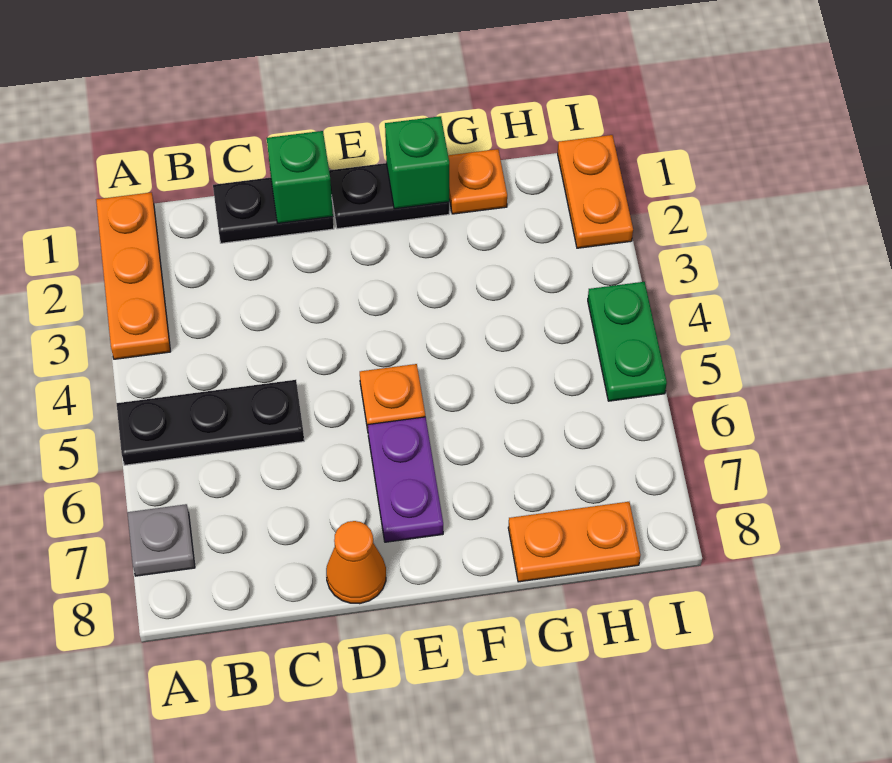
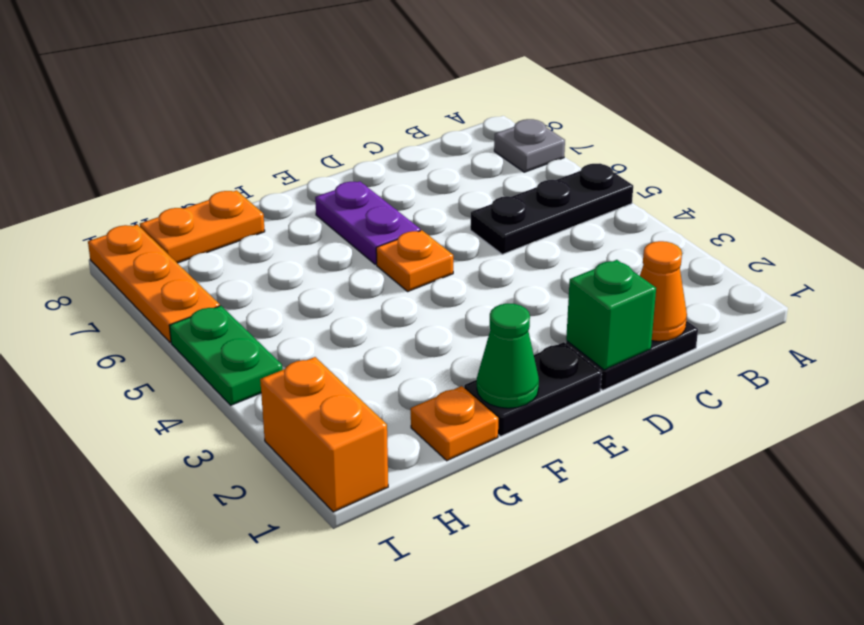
orange plate A1:A3 level 1 -> orange plate I6:I8 level 1
orange cone D8 level 1 -> orange cone C1 level 2
green brick F1 level 2 -> green cone F1 level 2
orange plate I1:I2 level 1 -> orange brick I1:I2 level 1

